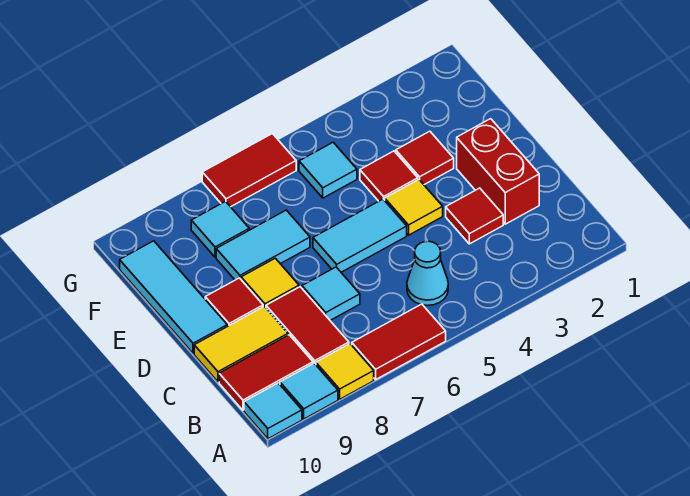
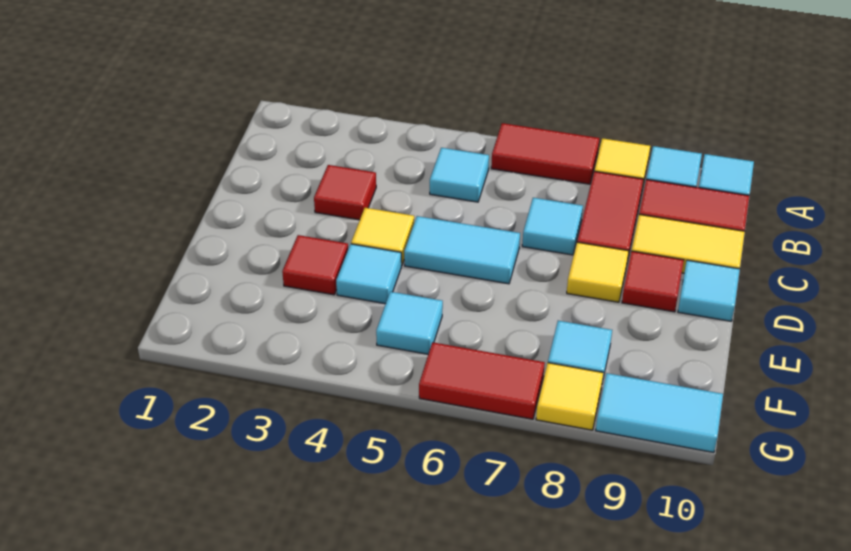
cyan cone B5 level 1 -> cyan tile B5 level 1
red brick C2:D2 level 1 -> none
cyan tile D10:F10 level 1 -> cyan tile D10 level 1
red tile E4 level 1 -> cyan tile E4 level 1
cyan tile E7:E8 level 1 -> cyan tile G9:G10 level 1
none -> yellow tile G8 level 1

